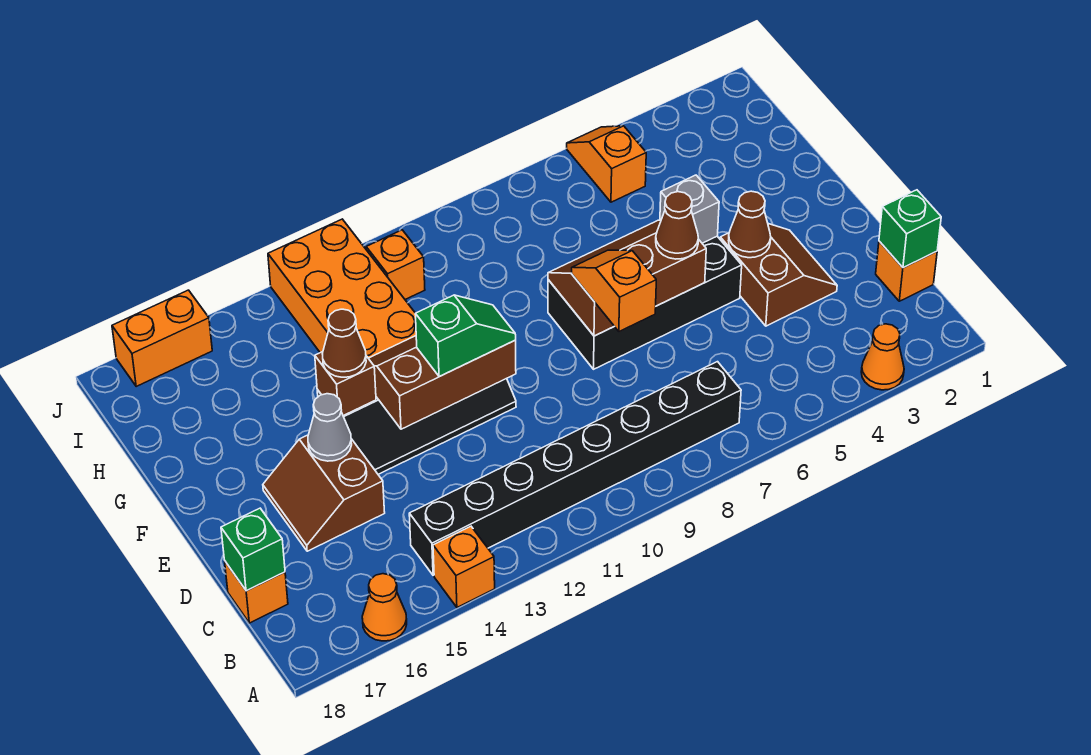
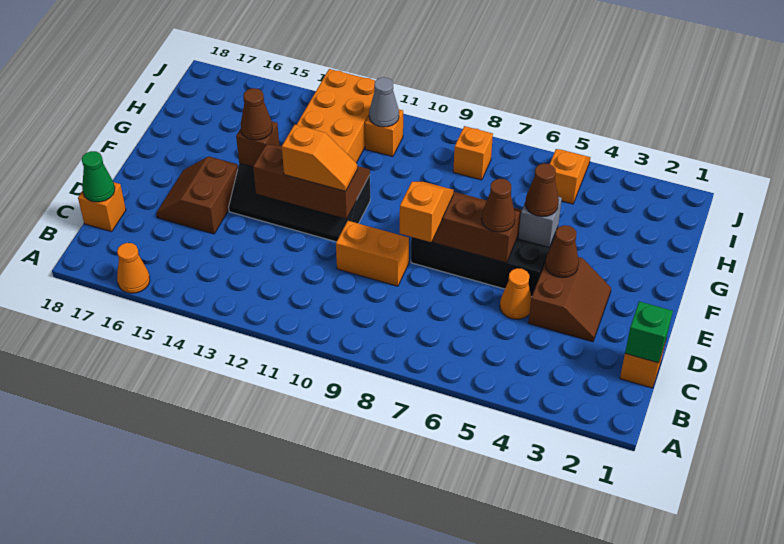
orange cone A3 level 1 -> orange cone D5 level 1
orange brick A14 level 1 -> orange brick I8 level 1
black brick B7:B14 level 1 -> none
green brick C18 level 2 -> green cone C18 level 2
green slope E11:E12 level 3 top 12 -> orange slope E11:E12 level 3 top 12
grey cone E15 level 2 -> grey cone I11 level 2
none -> brown cone F5 level 3
orange brick J16:J17 level 1 -> orange brick D9:D10 level 1

